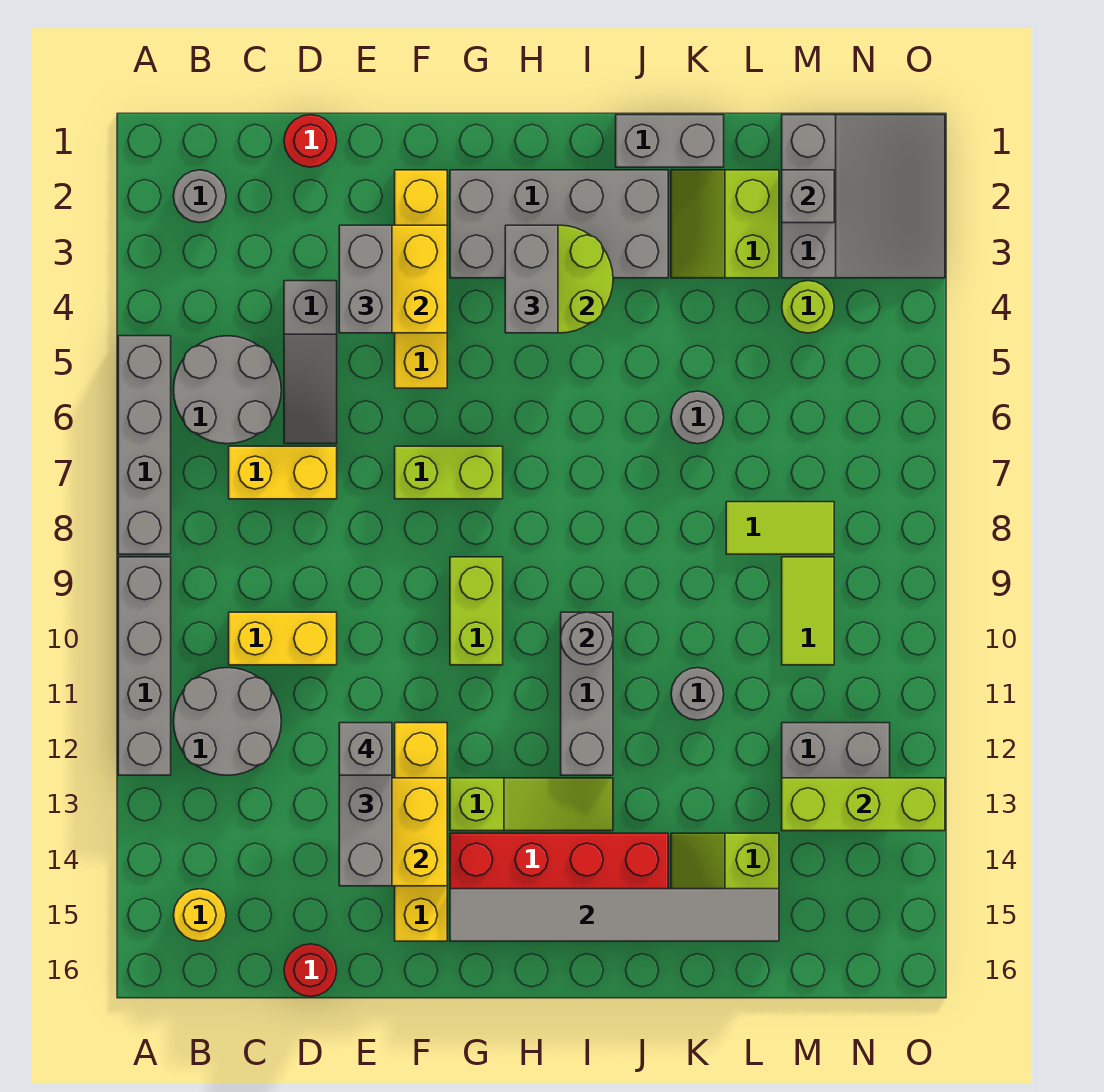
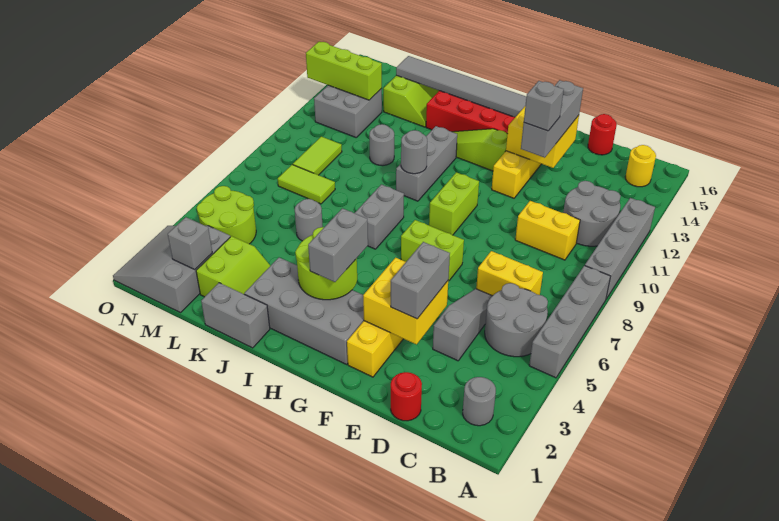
none -> grey brick I7:I8 level 1
lime round brick M4 level 1 -> lime round brick M4:N5 level 1

